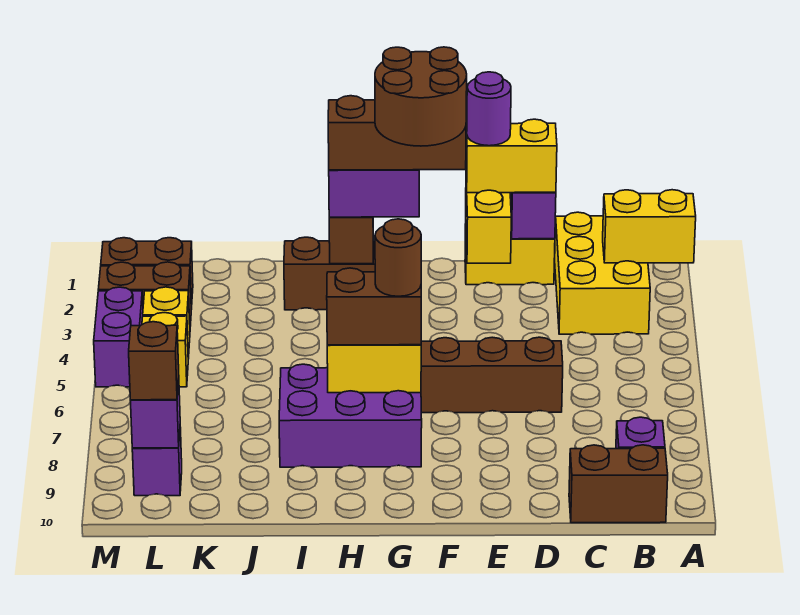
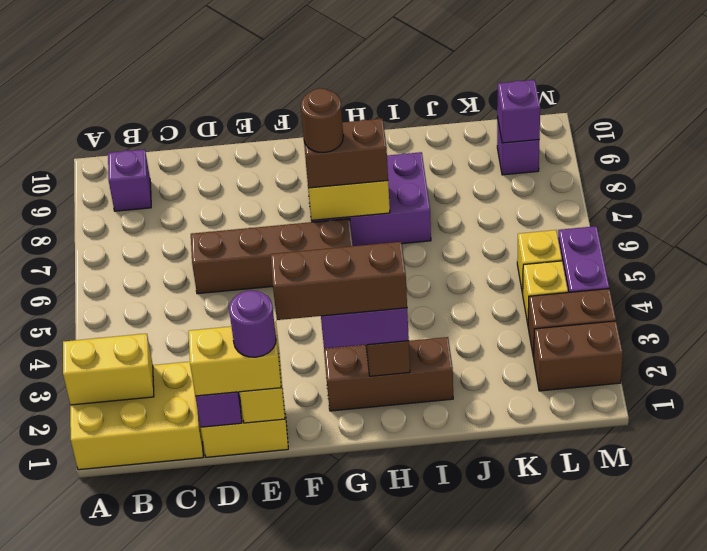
yellow brick B1:C3 level 1 -> yellow brick A1:C2 level 1
brown brick B10:C10 level 1 -> none
brown round brick F2:G3 level 5 -> none
brown brick L9 level 3 -> none

